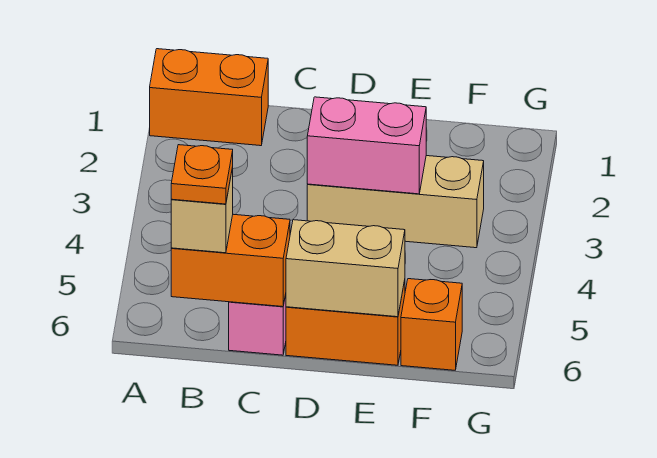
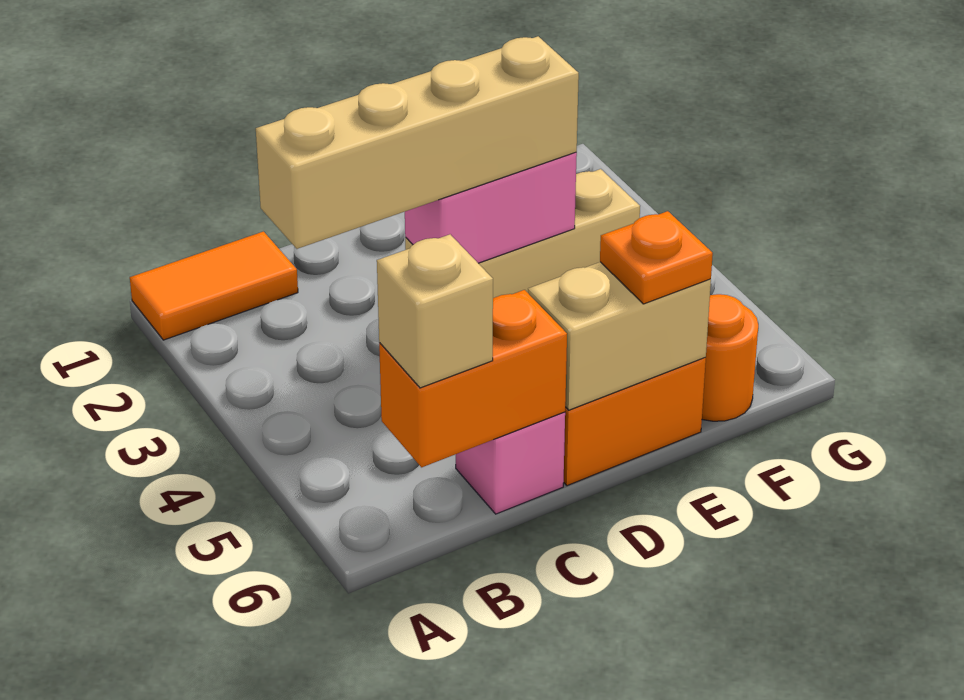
orange brick A1:B1 level 1 -> orange tile A1:B1 level 1
none -> tan brick B3:E3 level 3
orange plate B6 level 4 -> orange plate E6 level 3
orange brick F6 level 1 -> orange round brick F6 level 1

